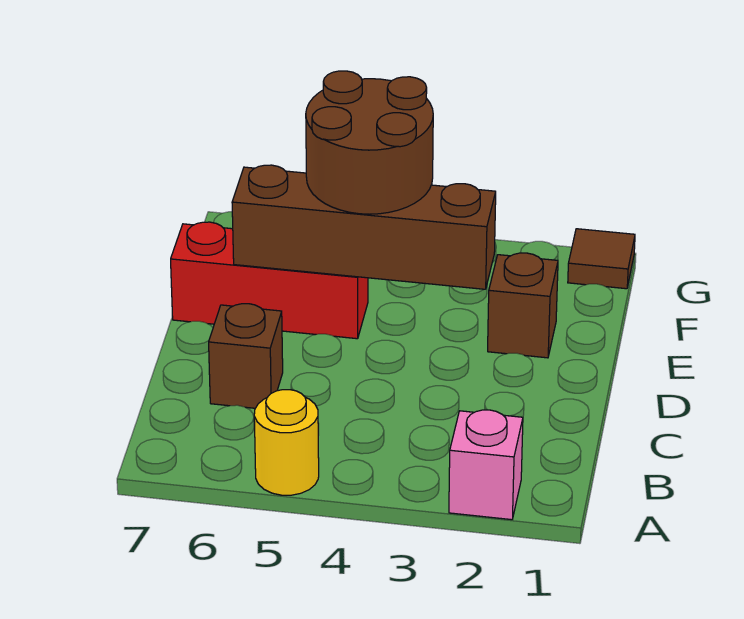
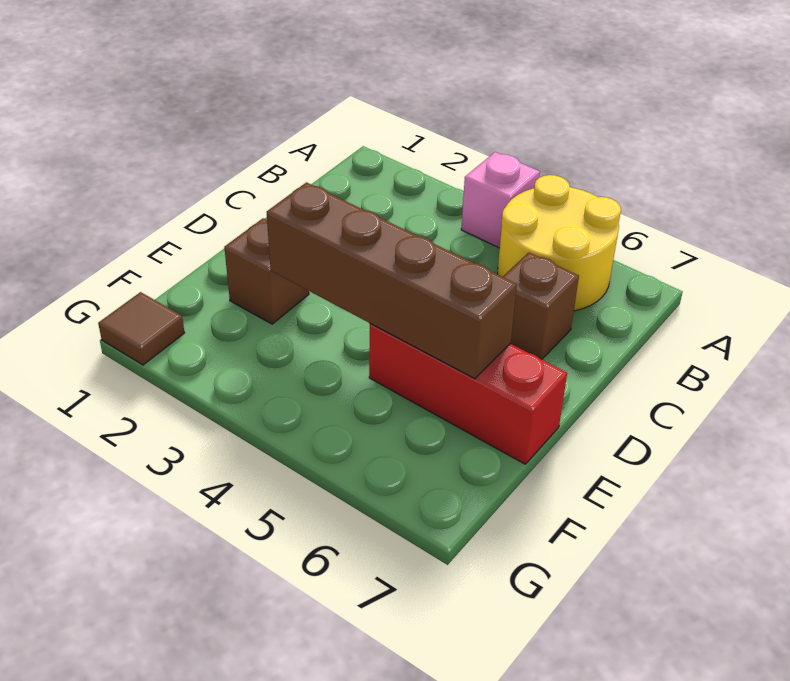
pink brick A2 level 1 -> pink brick A4 level 1
yellow round brick A5 level 1 -> yellow round brick A5:B6 level 1
brown round brick E4:F5 level 3 -> none

